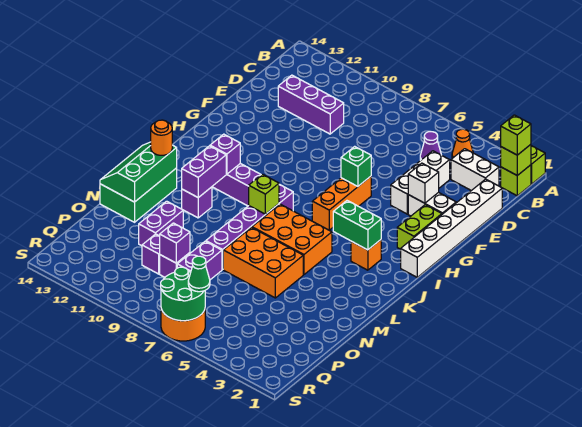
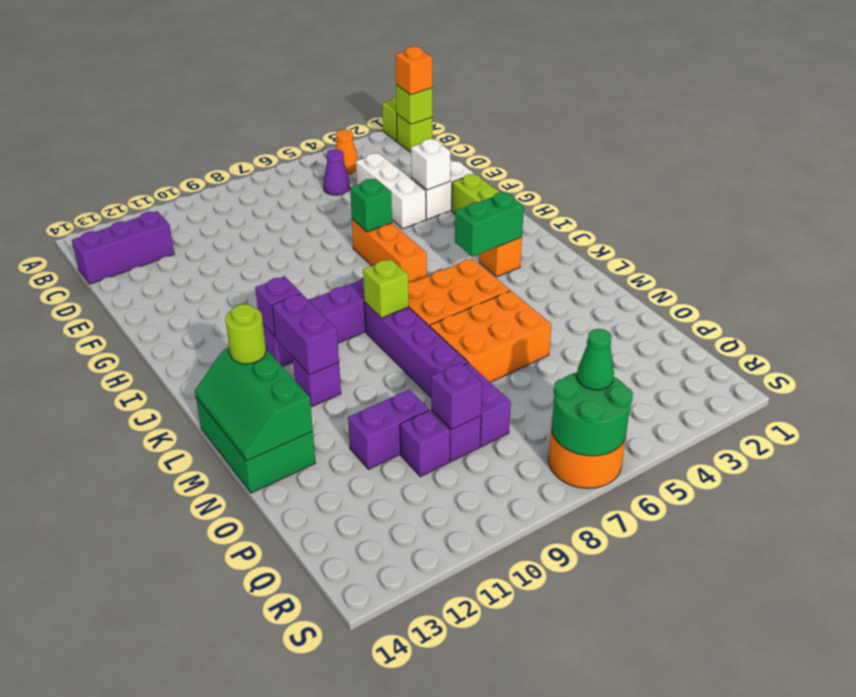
lime brick B1 level 3 -> orange brick B1 level 3
white brick C2:C3 level 1 -> none
white brick D1:I1 level 1 -> none
purple brick D10:D12 level 1 -> purple brick C12:C14 level 1
orange round brick L13 level 3 -> lime round brick L13 level 3
purple brick N11:O11 level 1 -> purple brick O10:O11 level 1

